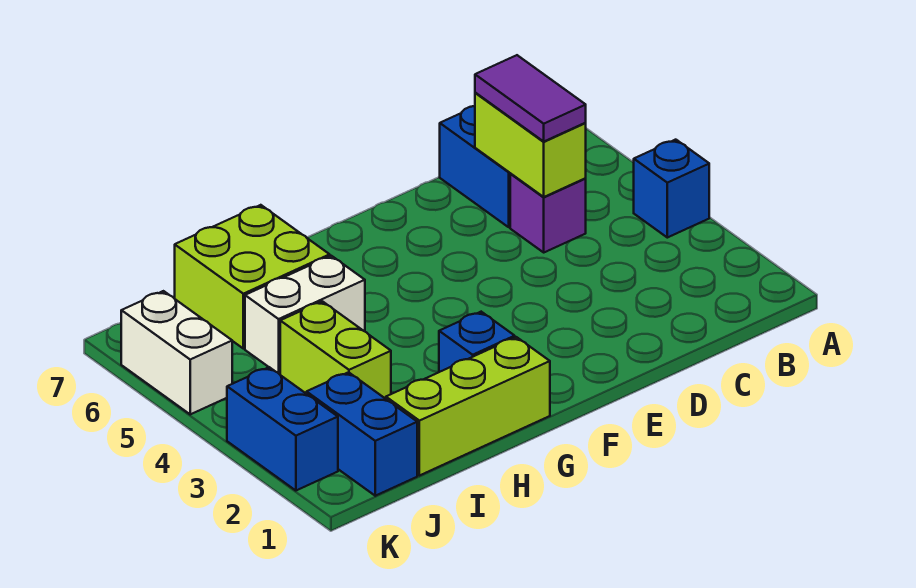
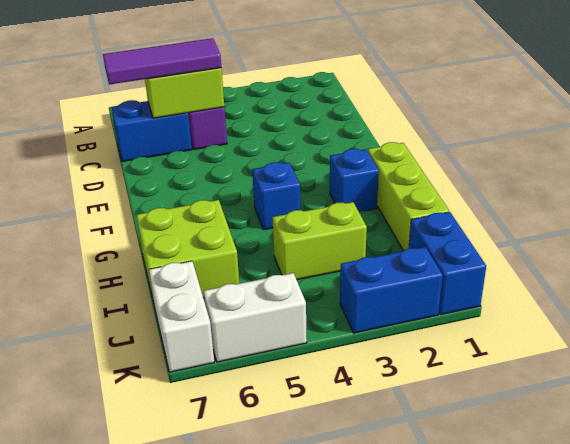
blue brick A4 level 1 -> blue brick G4 level 1
purple tile C5:C6 level 3 -> purple tile C5:C7 level 3
white brick H5:I5 level 1 -> white brick J7:K7 level 1
blue brick J1:J2 level 1 -> blue brick J1:K1 level 1

